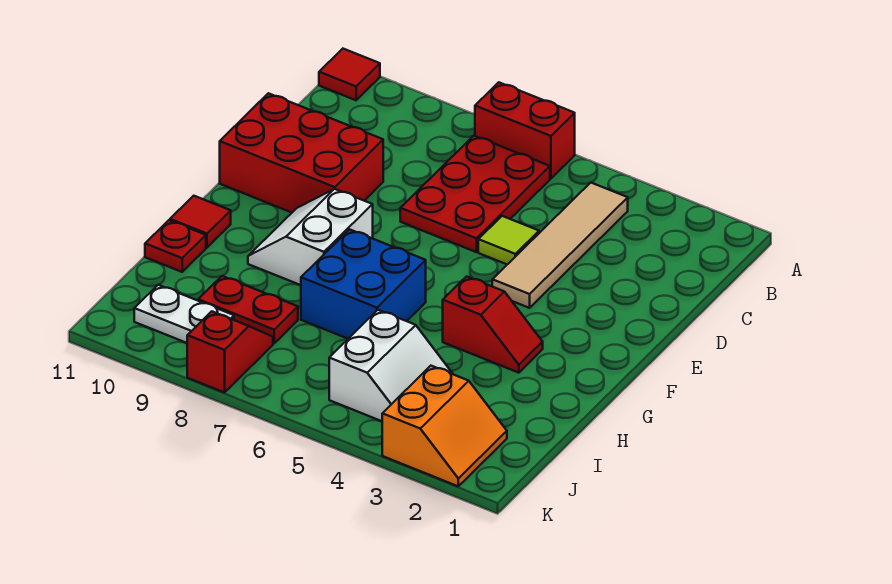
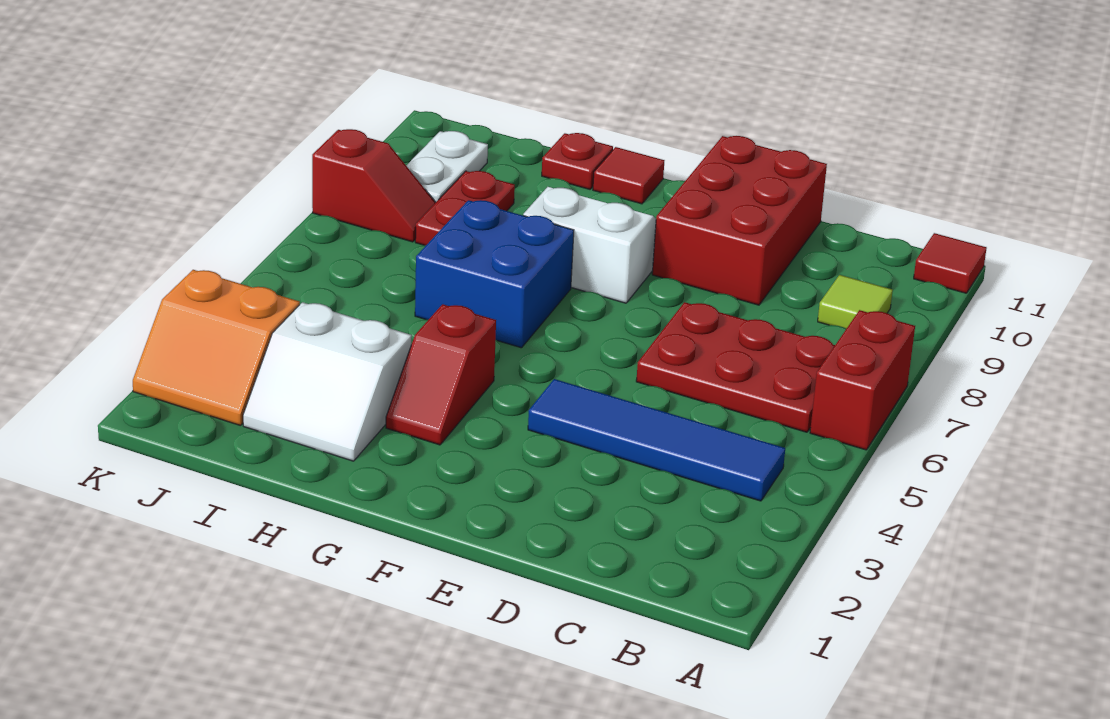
tan tile B4:E4 level 1 -> blue tile B4:E4 level 1
lime tile D5 level 1 -> lime tile B9 level 1
white slope I4:J5 level 1 top 5 -> white slope H2:I3 level 1 top 3

